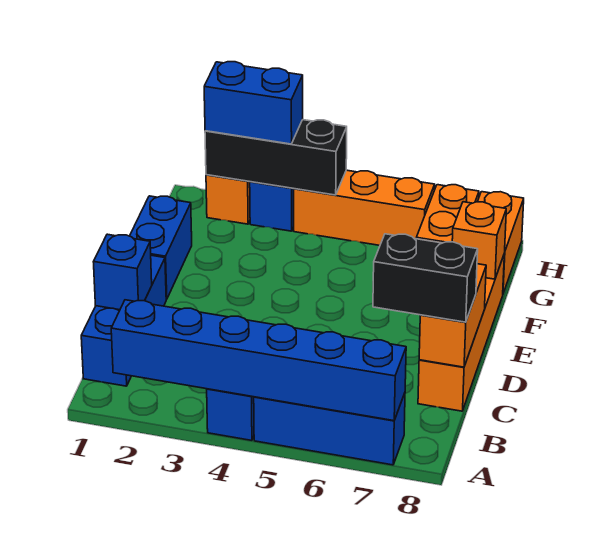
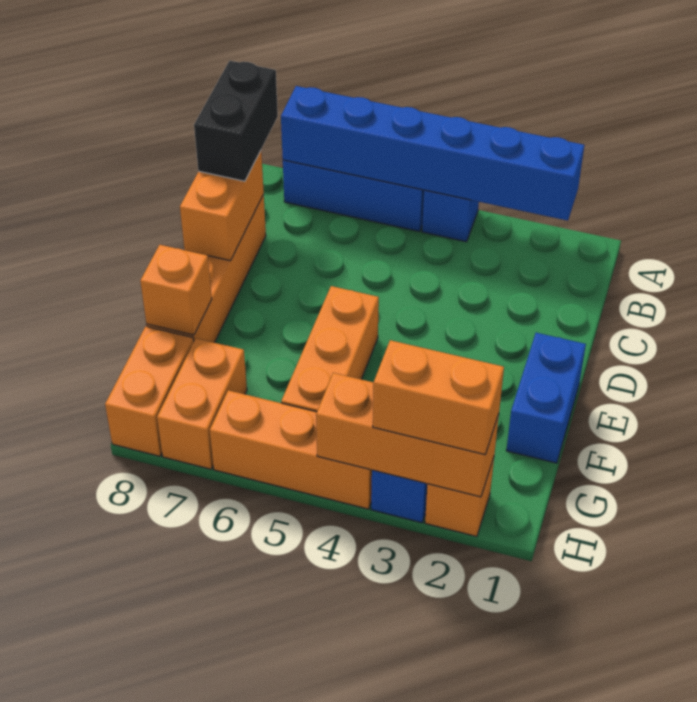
blue brick B1:D1 level 1 -> none
blue brick C1 level 2 -> none
black brick C7:C8 level 3 -> black brick B8:C8 level 3
none -> orange brick E5:G5 level 1
black brick H2:H4 level 2 -> orange brick H2:H4 level 2
blue brick H2:H3 level 3 -> orange brick H2:H3 level 3

